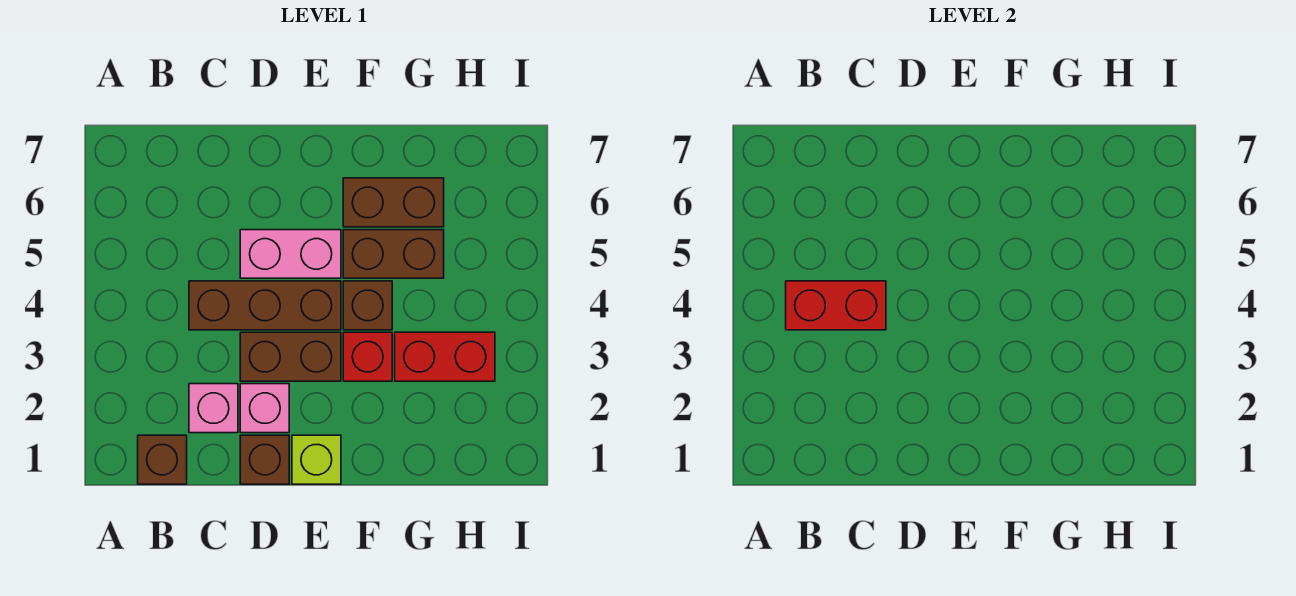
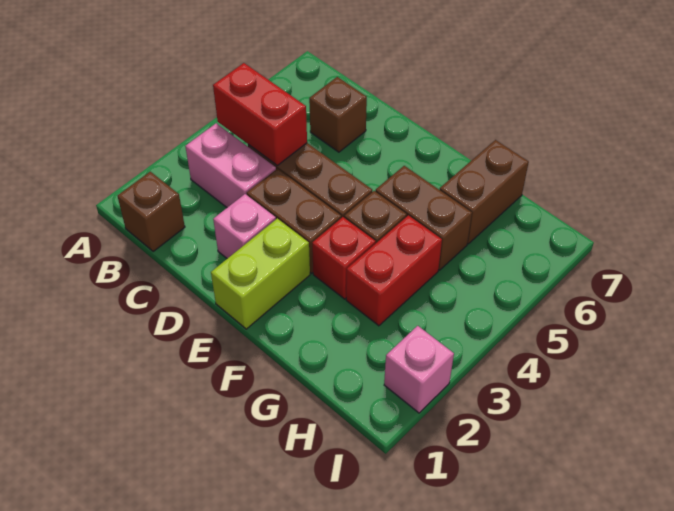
pink brick C2 level 1 -> pink brick I2 level 1
brown brick D1 level 1 -> brown brick C6 level 1
pink brick D5:E5 level 1 -> pink brick B3:C3 level 1
lime brick E1 level 1 -> lime brick E1:E2 level 1
brown brick F6:G6 level 1 -> brown brick G6:G7 level 1
red brick G3:H3 level 1 -> red brick G3:G4 level 1

